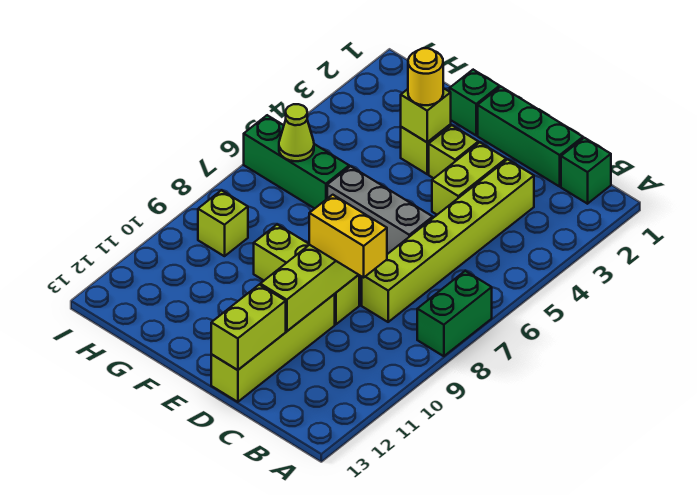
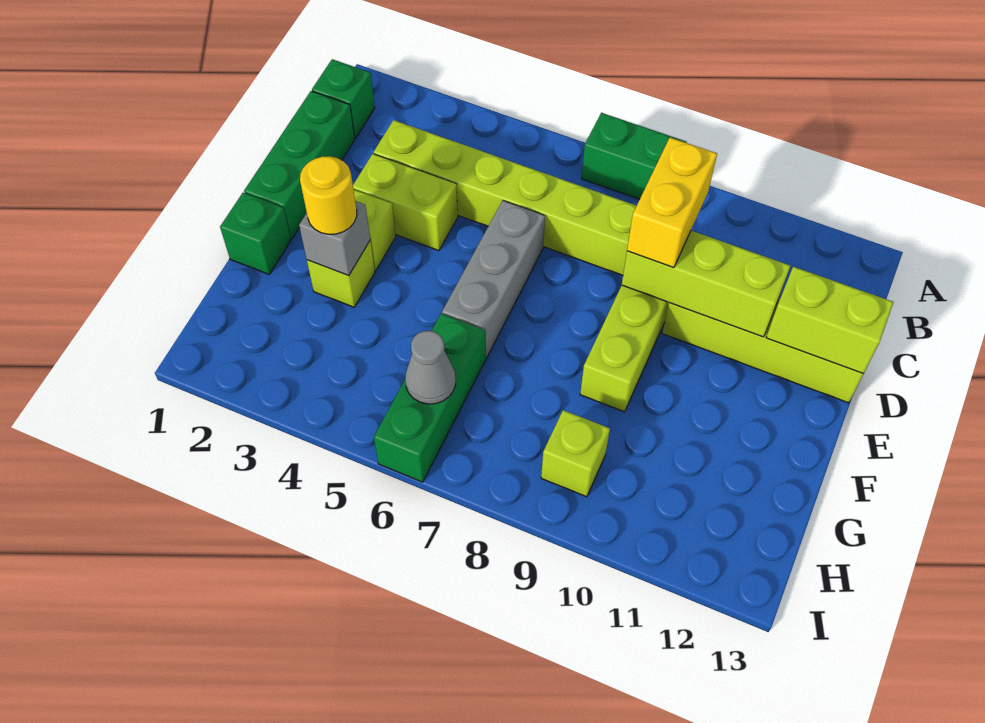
lime brick F3 level 2 -> grey brick F3 level 2
lime cone H6 level 2 -> grey cone H6 level 2

